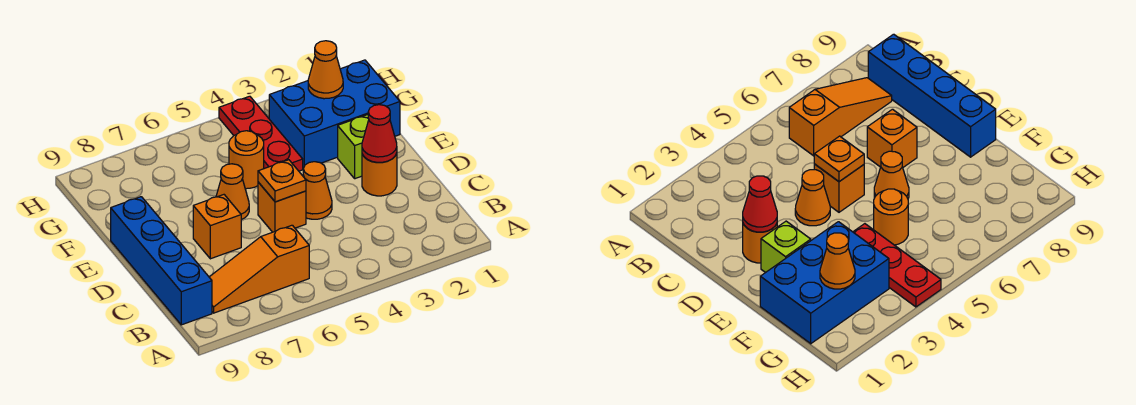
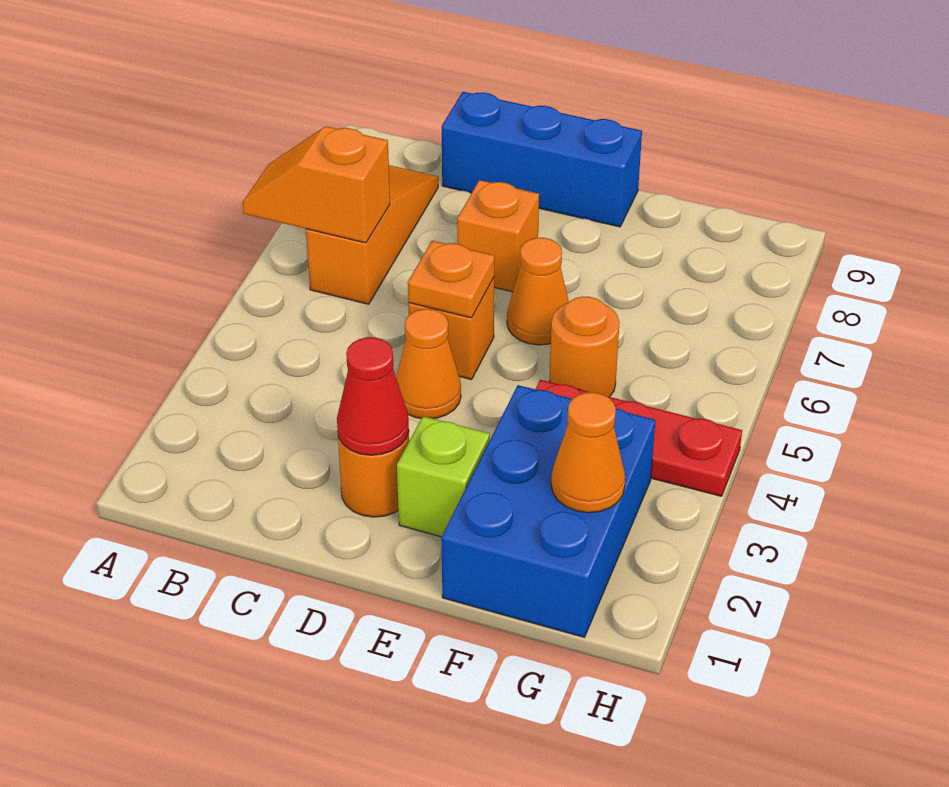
none -> orange slope A6:B6 level 2 top B
blue brick B9:E9 level 1 -> blue brick C9:E9 level 1

